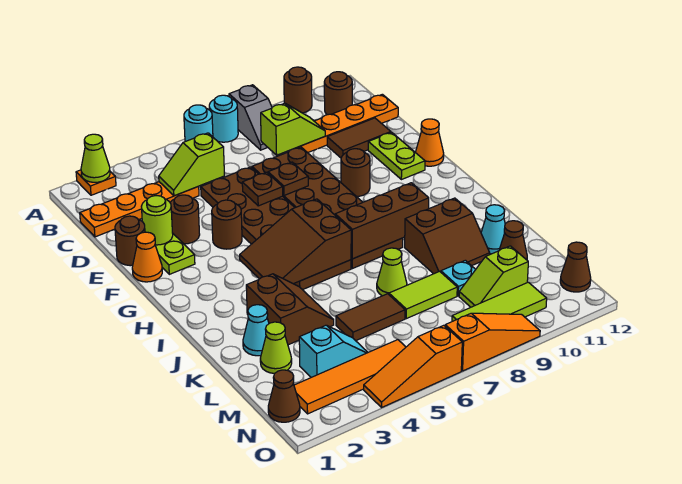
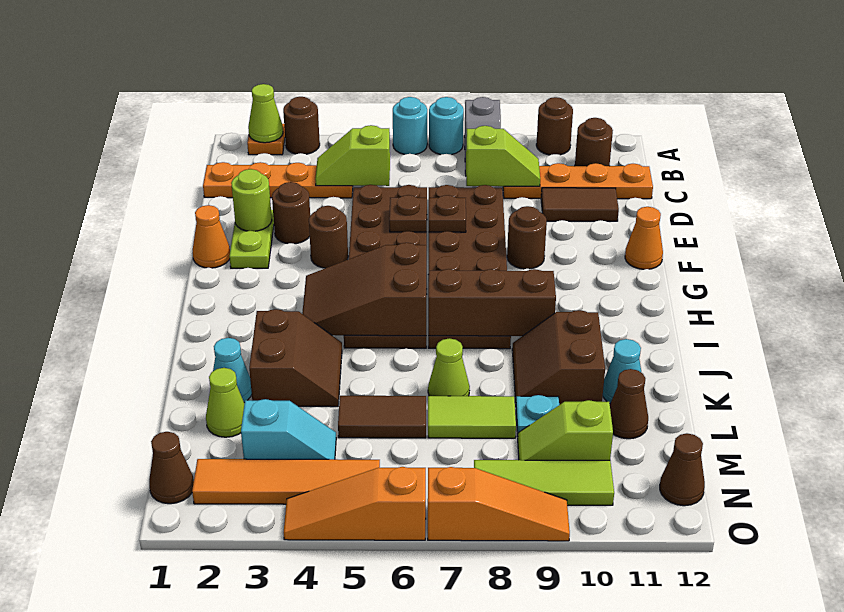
brown round brick E1 level 1 -> brown round brick A3 level 1
lime plate E11:F11 level 1 -> none
brown slope J9:K10 level 1 top J -> brown slope J9:K10 level 1 top 10

